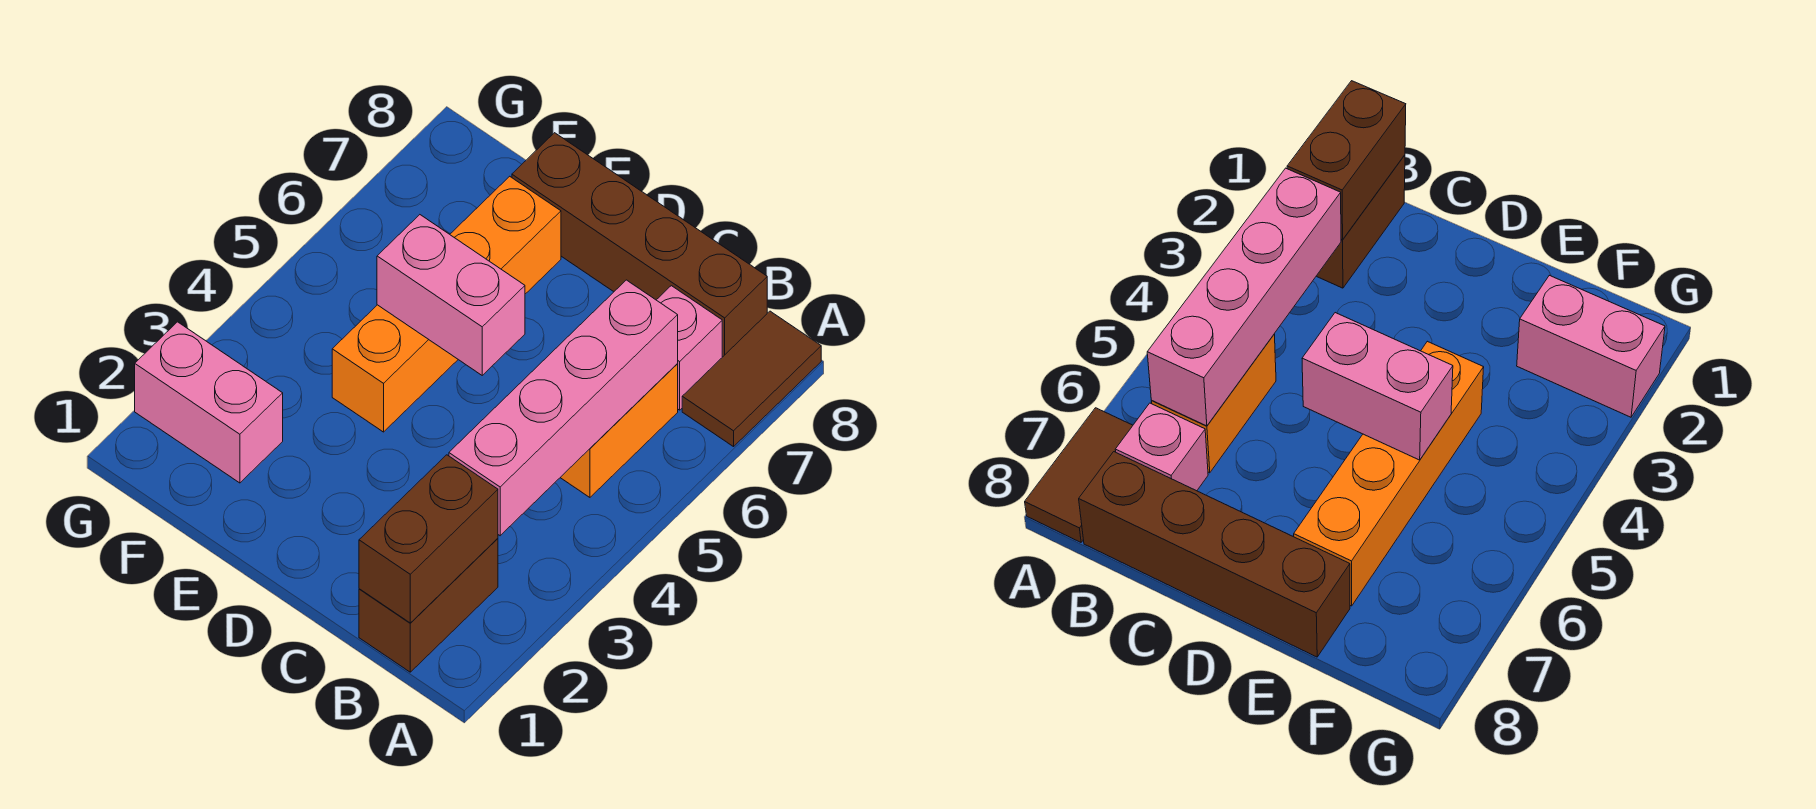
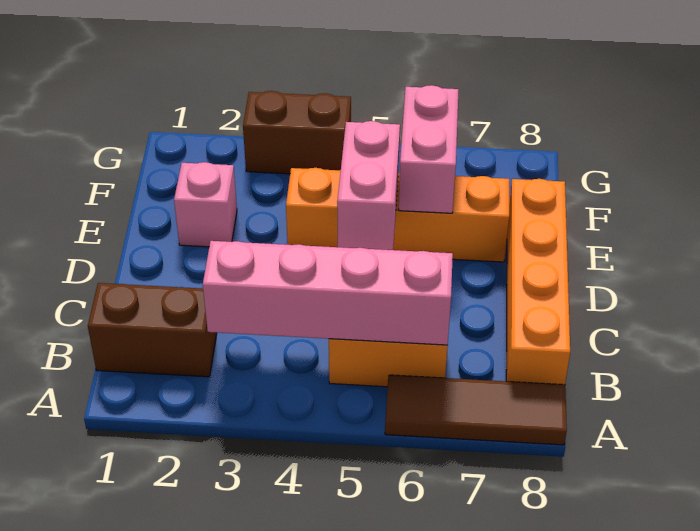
brown tile A7:A8 level 1 -> brown tile A6:A8 level 1
brown brick B1:B2 level 2 -> brown brick G3:G4 level 1
pink brick B7 level 1 -> pink brick E2 level 1
brown brick B8:E8 level 1 -> orange brick B8:E8 level 1
pink brick F2:G2 level 1 -> pink brick E6:F6 level 2

